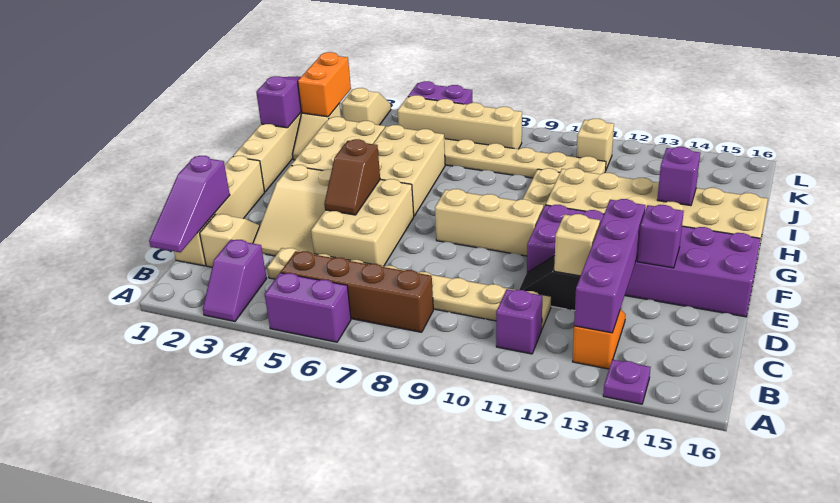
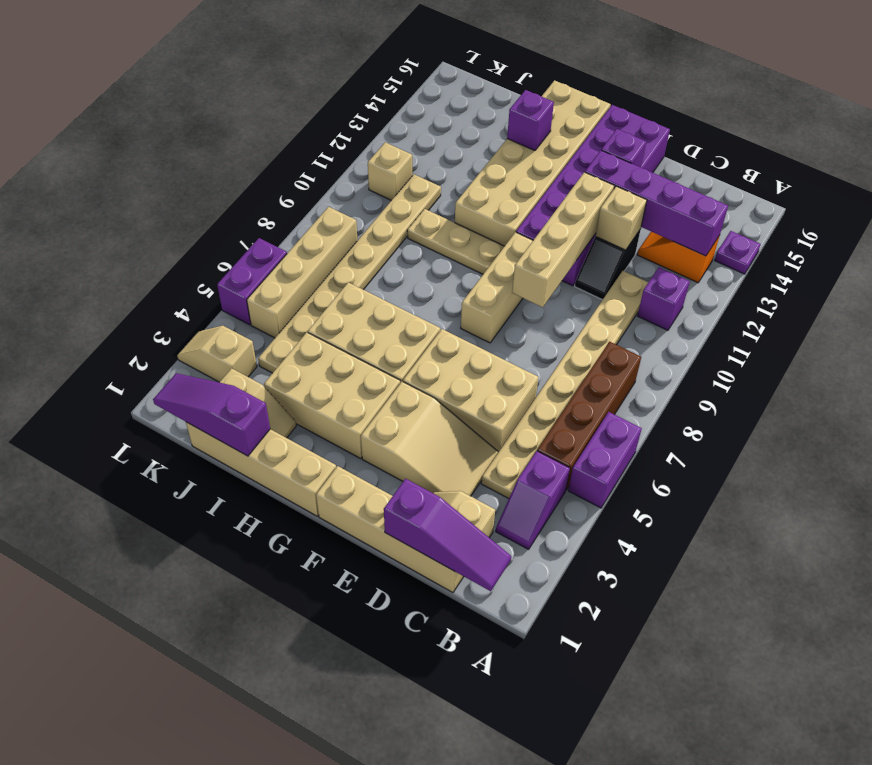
purple slope A3:B3 level 1 top B -> purple slope B3:B4 level 1 top 4
brown slope E5:F5 level 2 top F -> none
none -> tan brick E9:E12 level 2
orange brick J2:K2 level 2 -> none

